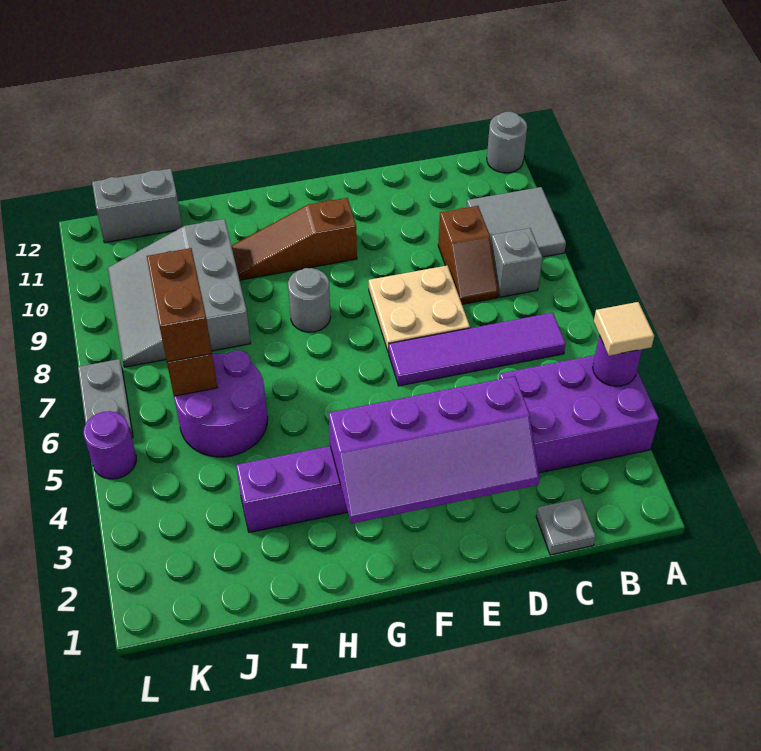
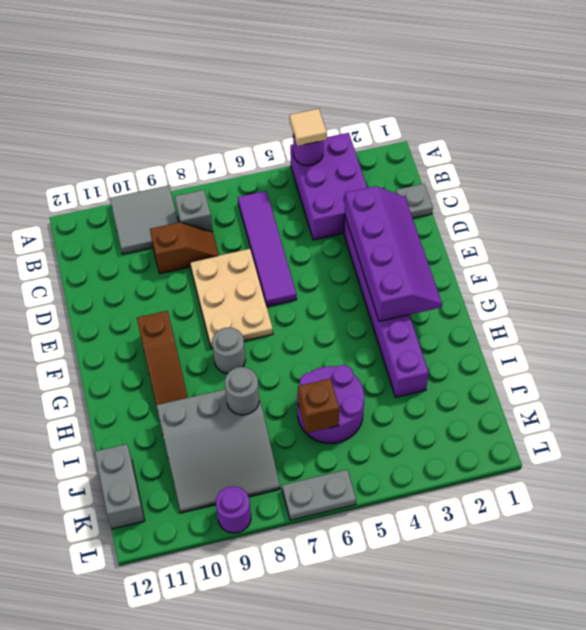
grey round brick A12 level 1 -> grey round brick I8 level 2
tan plate D7:E8 level 1 -> tan plate D7:F8 level 1
brown brick J6:J7 level 3 -> none
purple round brick L5 level 1 -> purple round brick L9 level 1

